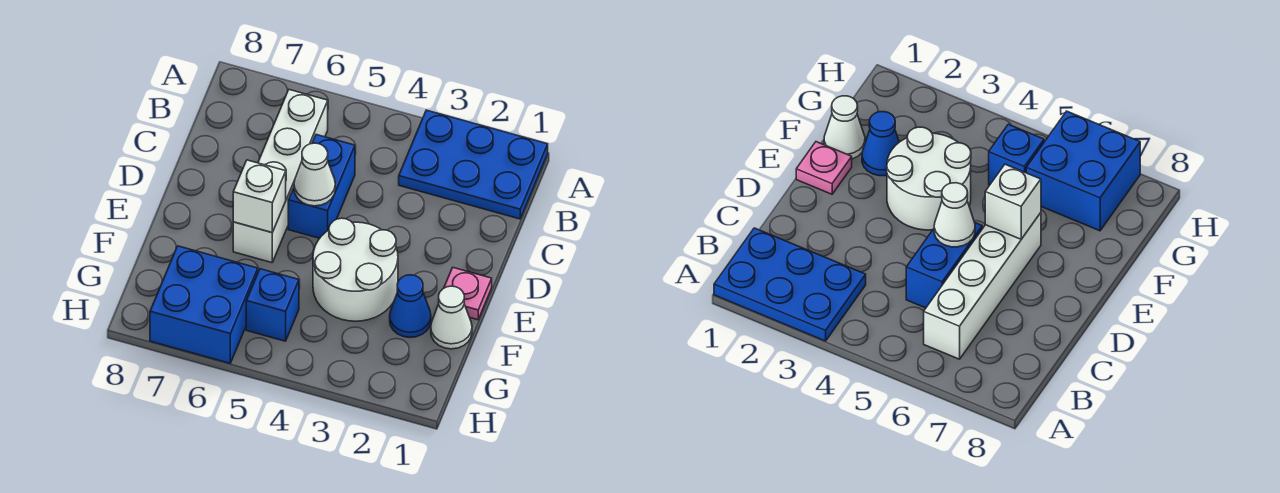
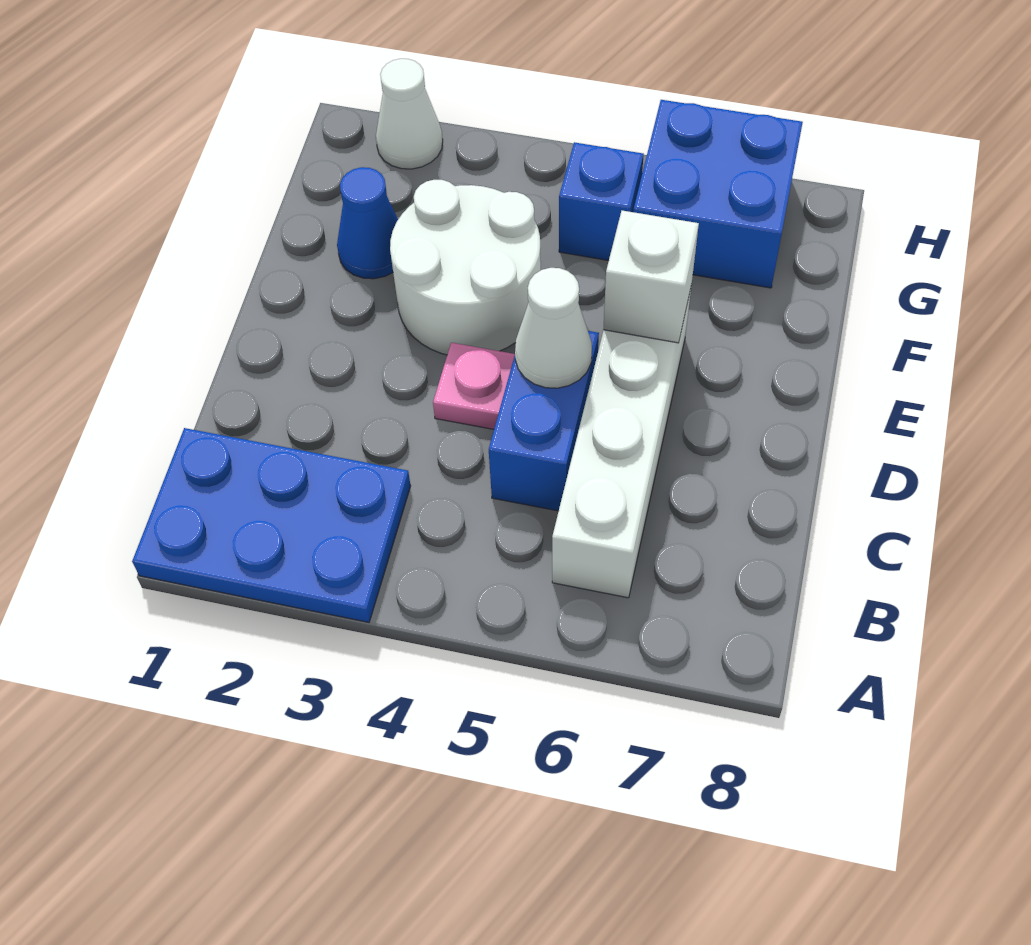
pink plate E1 level 1 -> pink plate D4 level 1
white cone F1 level 1 -> white cone H2 level 1

